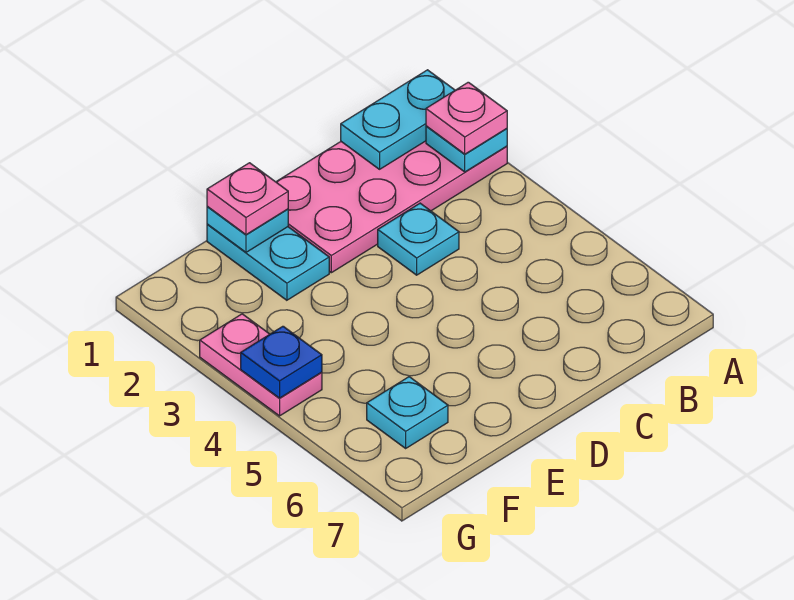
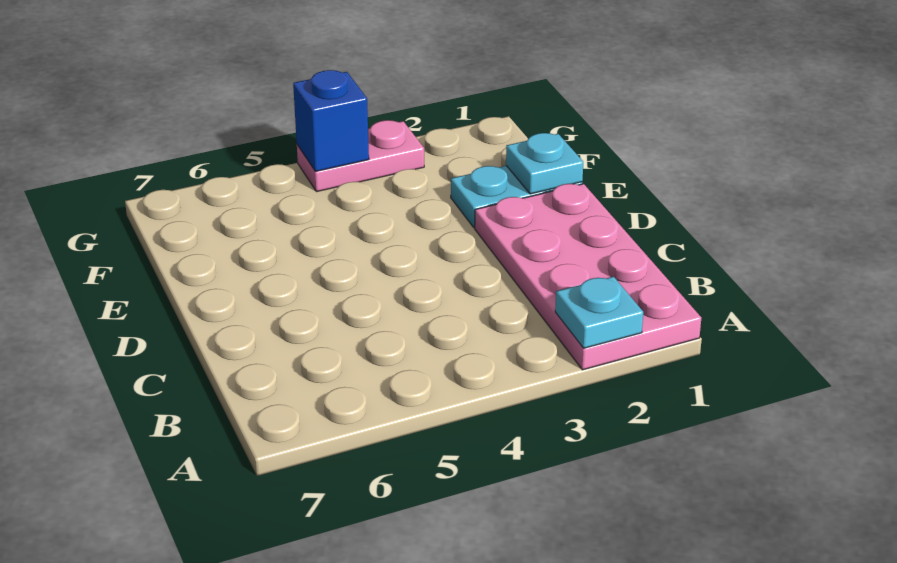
cyan plate A1:B1 level 2 -> none
pink plate A2 level 3 -> none
cyan plate C3 level 1 -> none
pink plate E1 level 3 -> none
cyan plate F6 level 1 -> none
blue plate G4 level 2 -> blue brick G4 level 2

